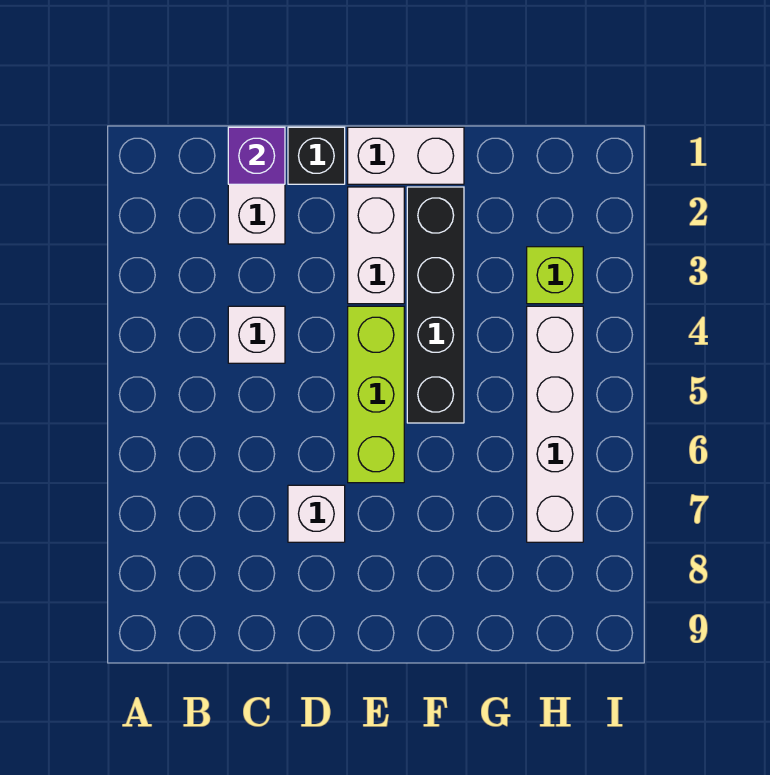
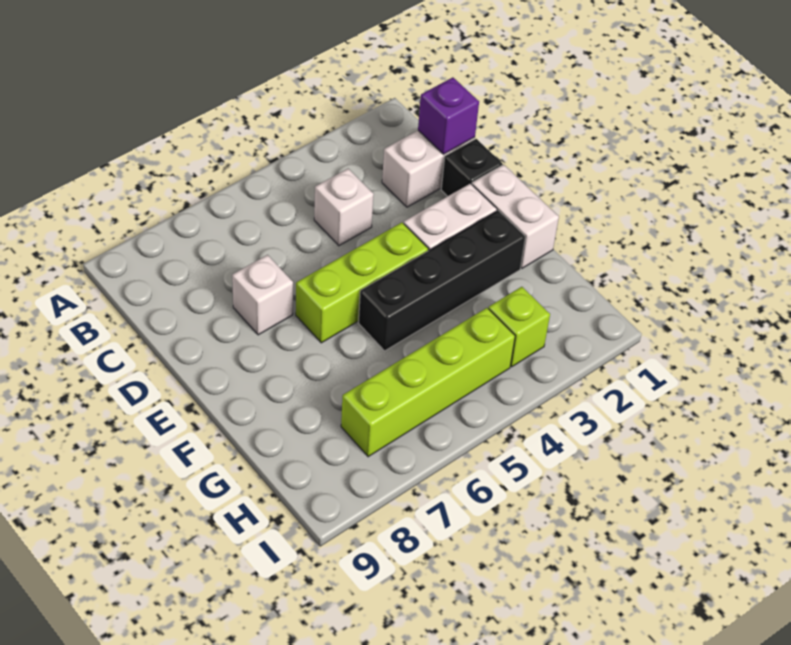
white brick H4:H7 level 1 -> lime brick H4:H7 level 1

